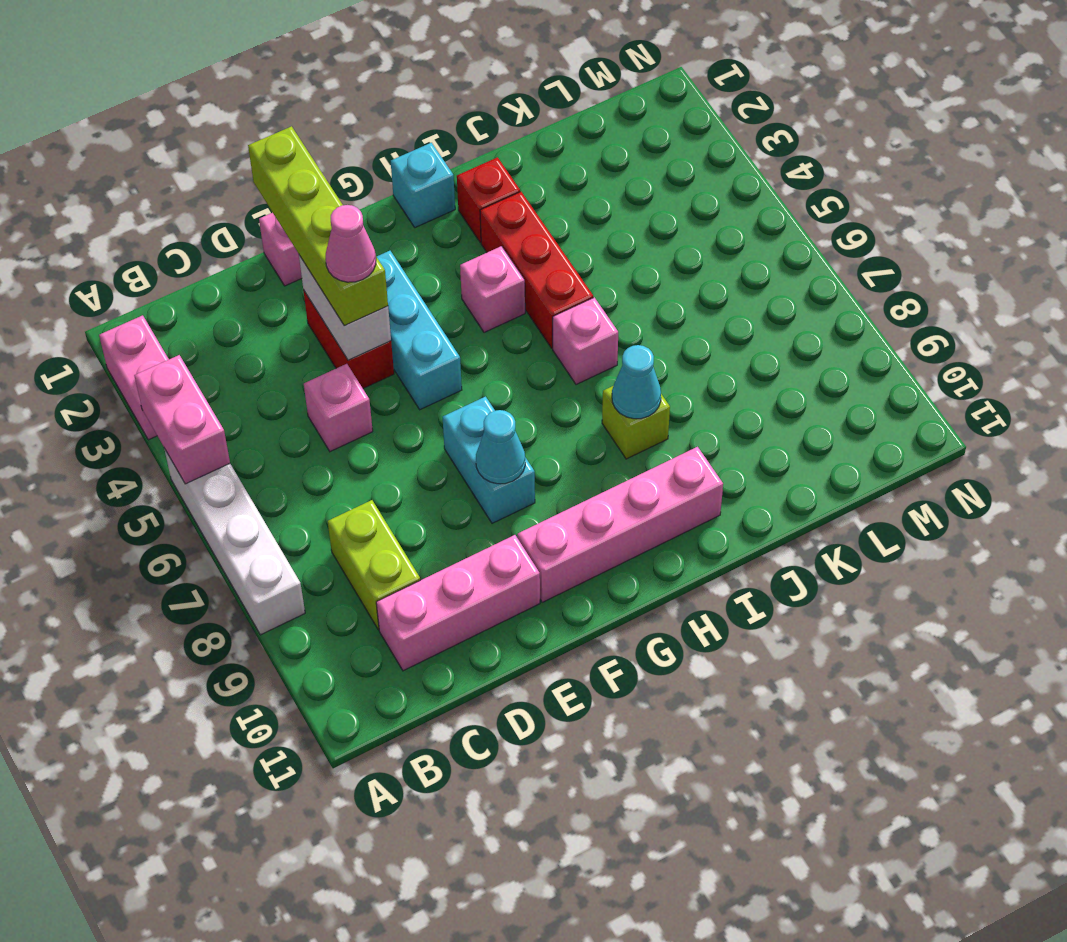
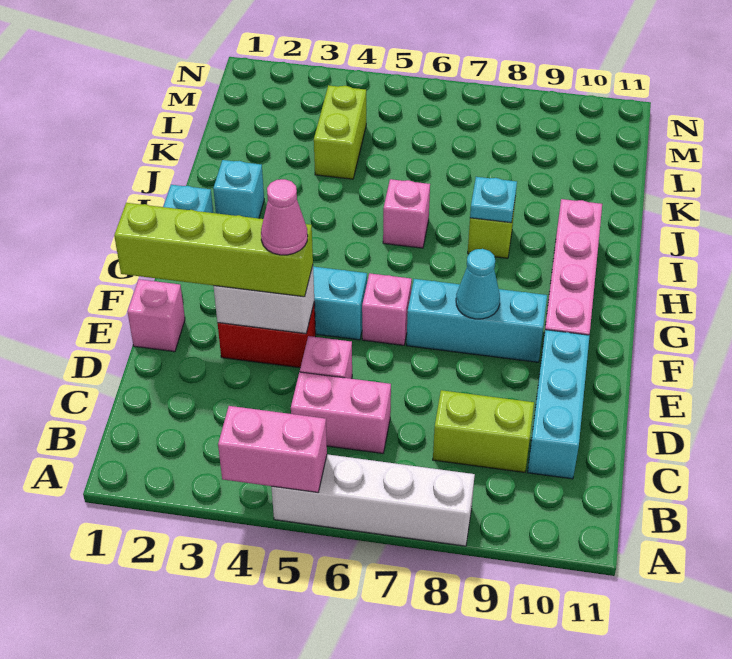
pink brick A2:A3 level 1 -> pink brick C5:C6 level 1
pink brick C10:E10 level 1 -> cyan brick C10:E10 level 1
cyan brick F7:F8 level 1 -> cyan brick F7:F9 level 1
pink brick H4 level 1 -> pink brick F6 level 1
red brick I2 level 1 -> cyan brick I2 level 1
red brick I3:I5 level 1 -> none
cyan cone I8 level 2 -> cyan plate I8 level 2
none -> lime brick K4:L4 level 1

